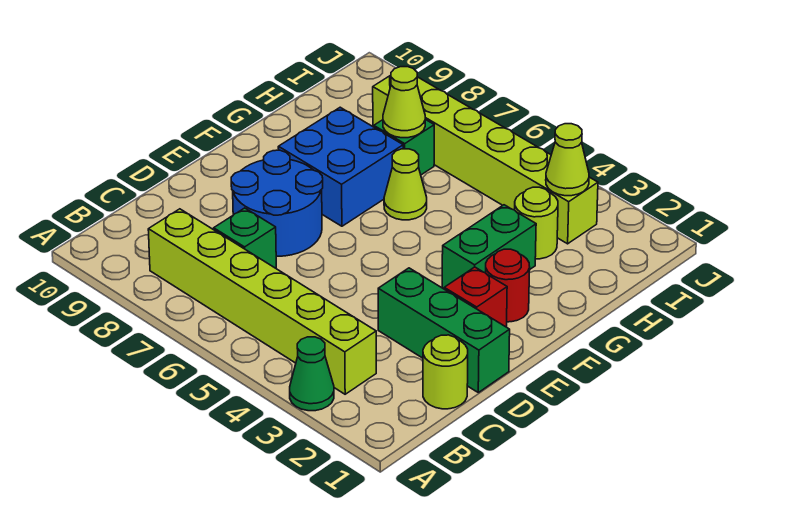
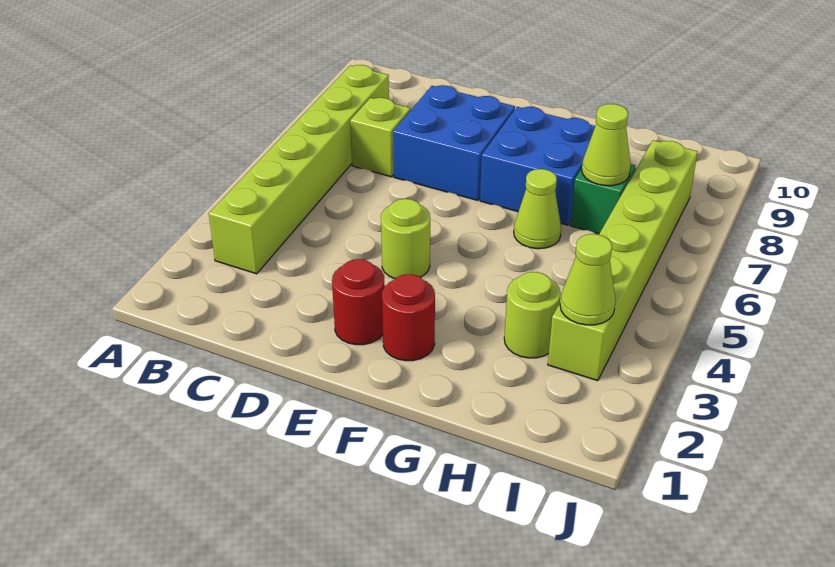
green cone A3 level 1 -> none
lime round brick C1 level 1 -> lime round brick E4 level 1
green brick C7 level 1 -> lime brick C7 level 1
green brick D1:D3 level 1 -> none
blue round brick D7:E8 level 1 -> blue brick D7:E8 level 1
red brick E2 level 1 -> red round brick E2 level 1
green brick F3:G3 level 1 -> none

